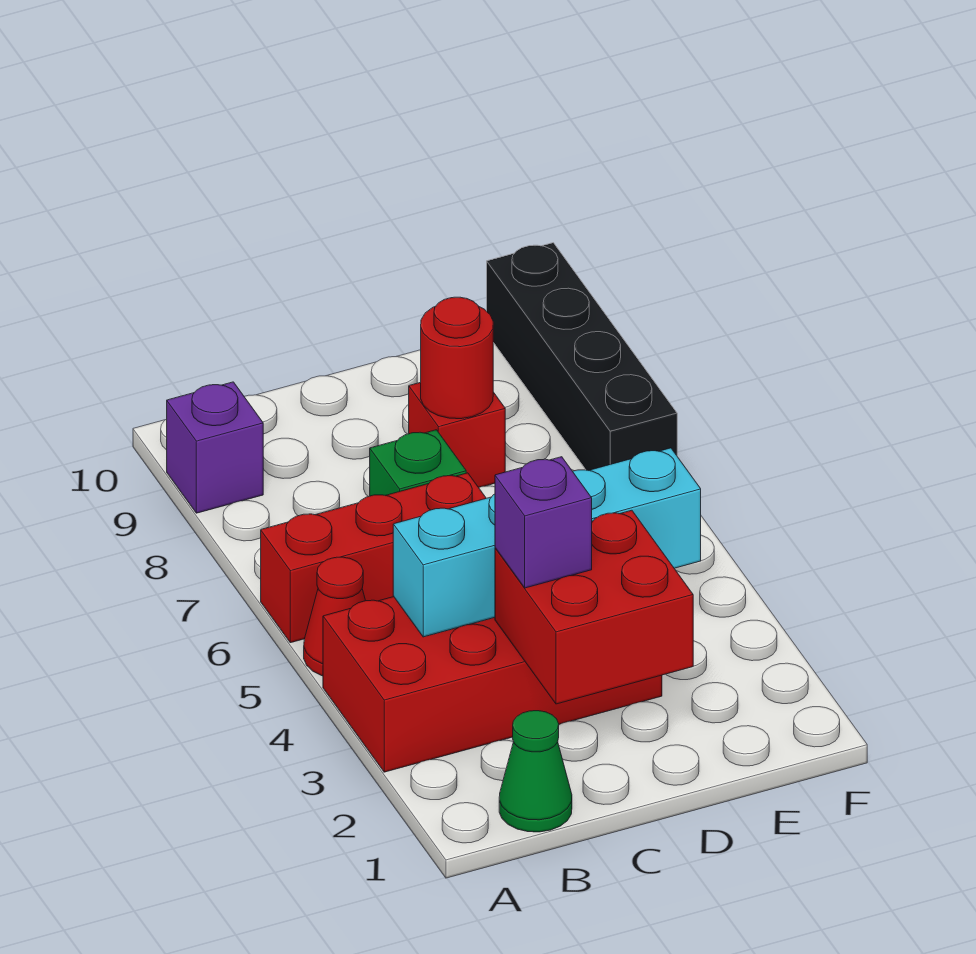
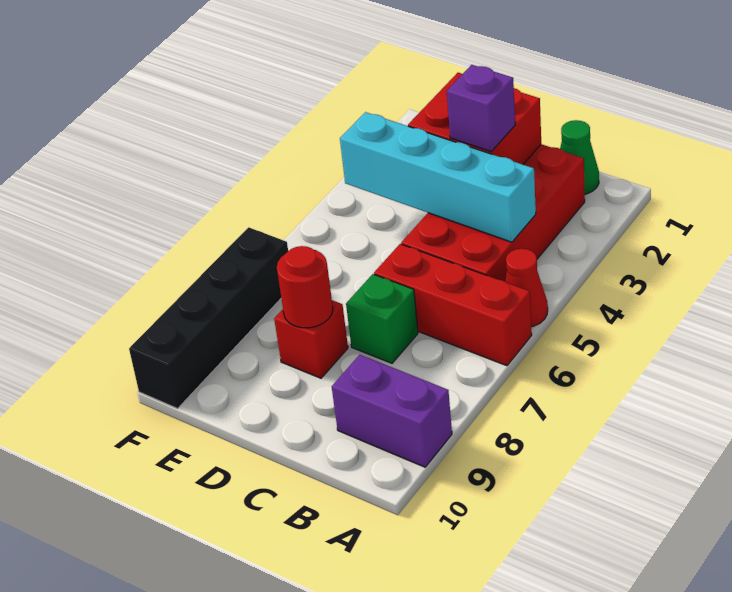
red brick A3:D4 level 1 -> red brick B2:C5 level 1
purple brick A9 level 1 -> purple brick A9:B9 level 1

